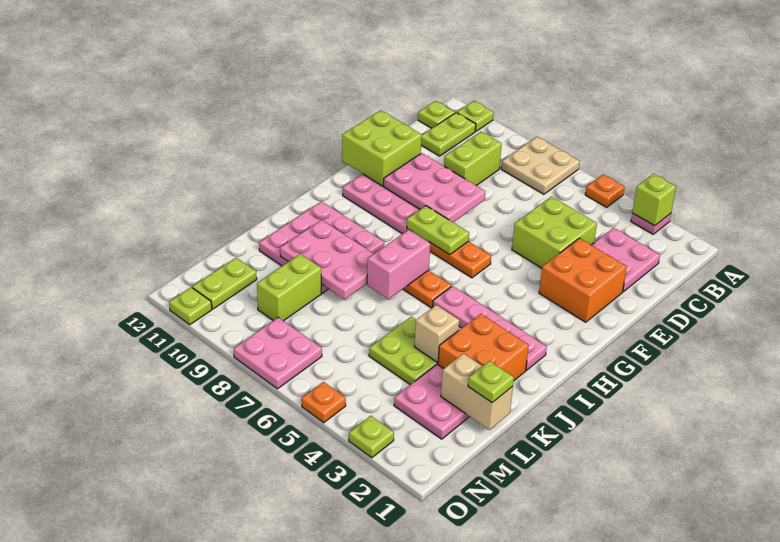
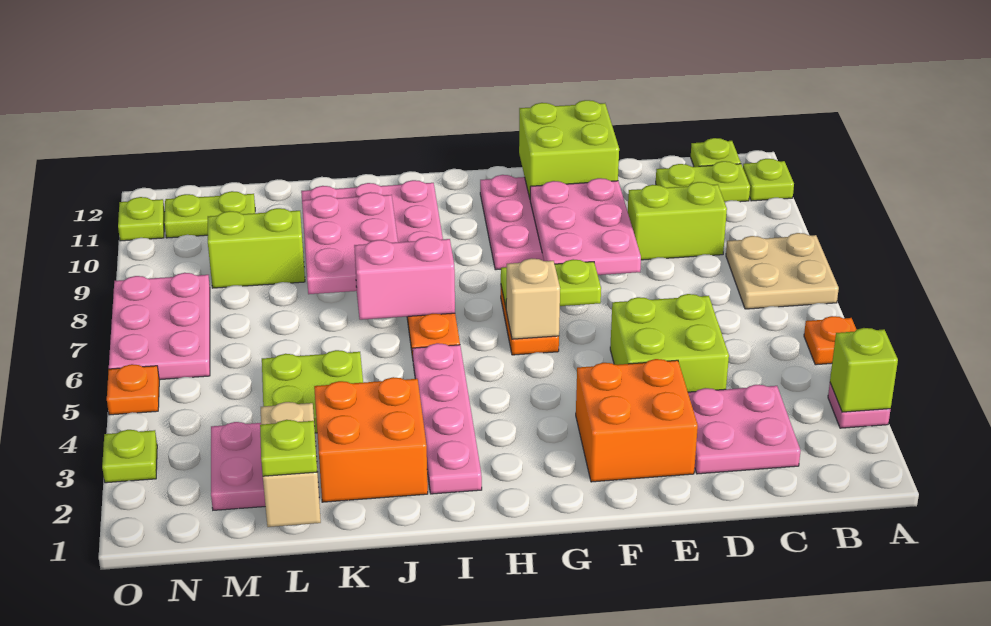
lime plate G7:G8 level 2 -> lime plate F7:G7 level 2
tan brick K4 level 2 -> tan brick G6 level 2
pink plate N7:O8 level 1 -> pink plate N6:O8 level 1

